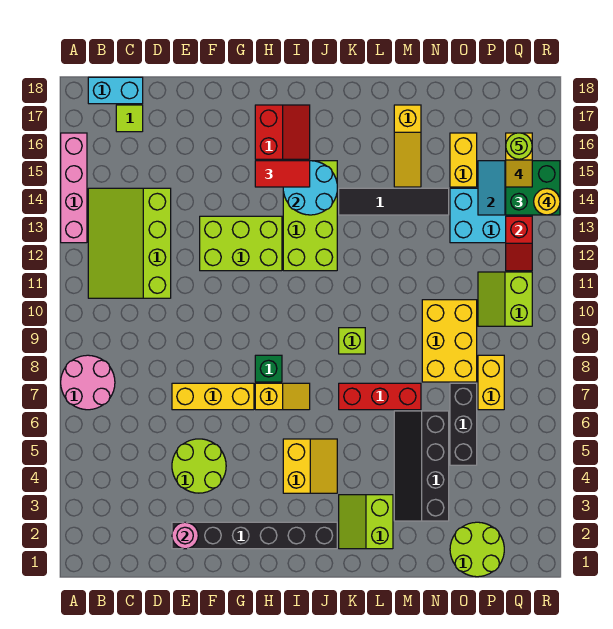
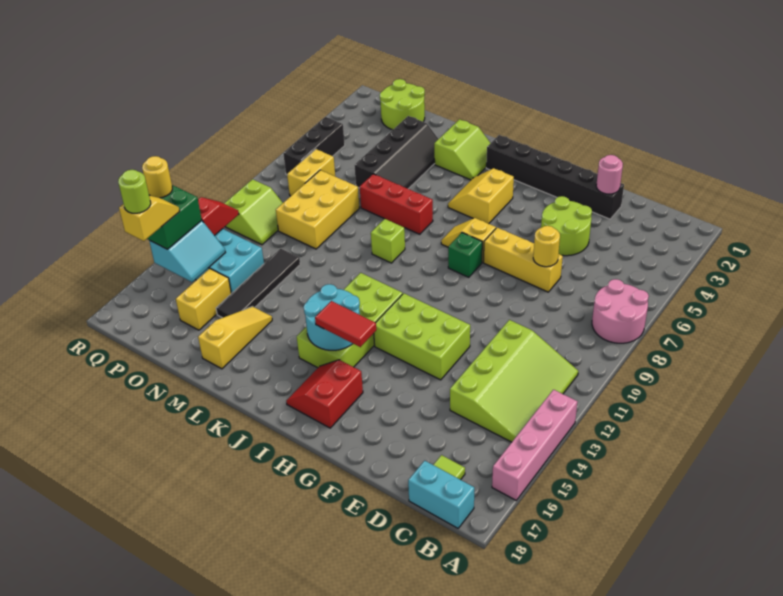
none -> yellow round brick E7 level 2
black tile K14:N14 level 1 -> black tile N12:N15 level 1
black brick O5:O7 level 1 -> black brick Q5:Q7 level 1

